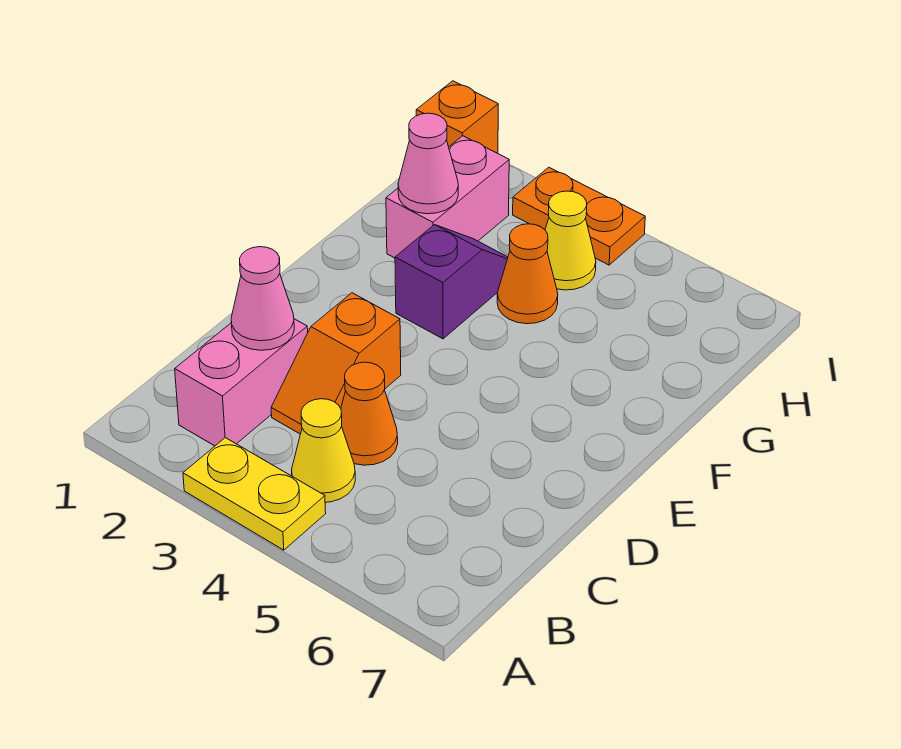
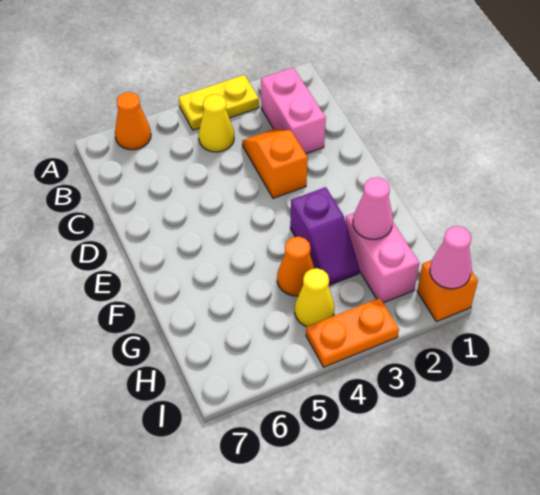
pink cone C2 level 2 -> pink cone I1 level 2
orange cone C4 level 1 -> orange cone A6 level 1

